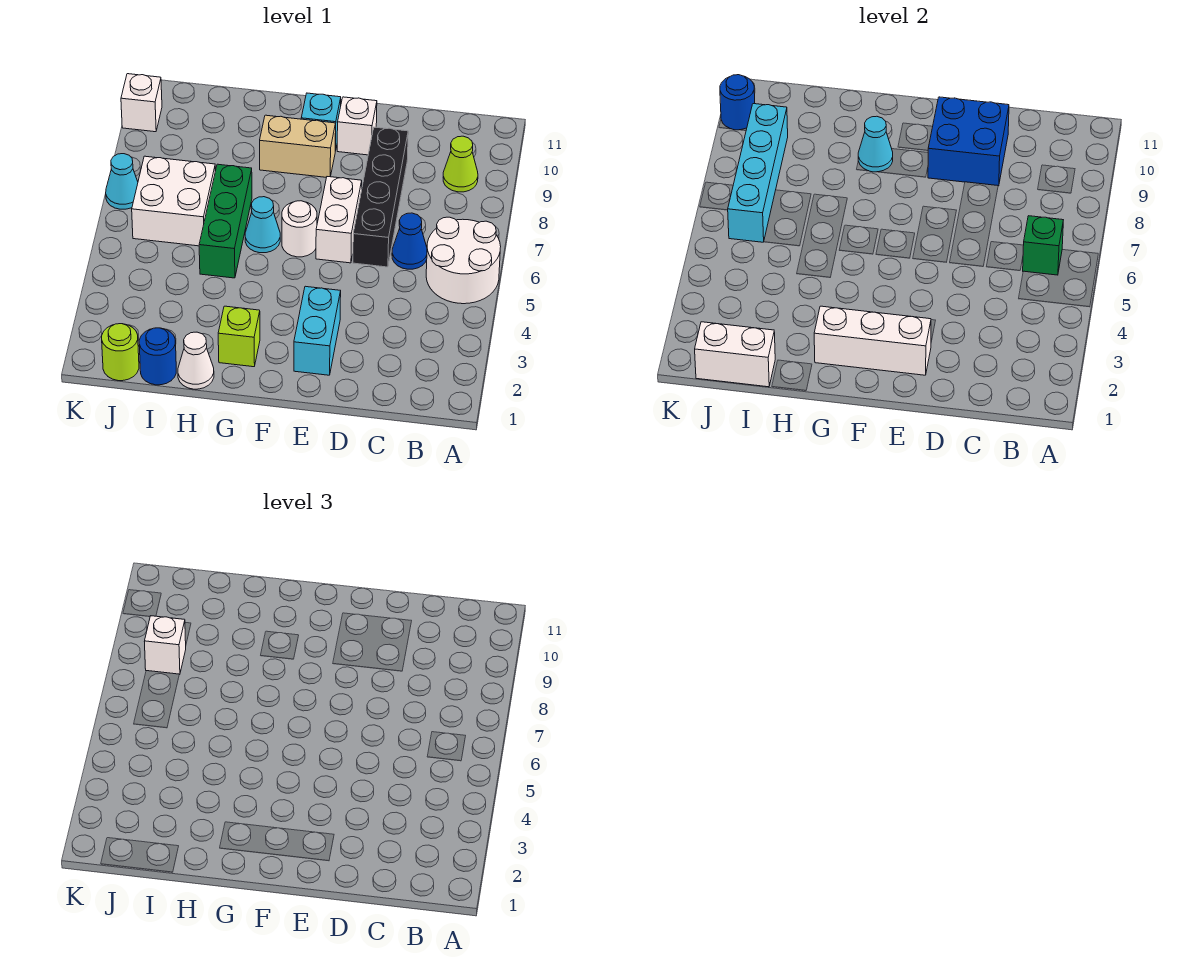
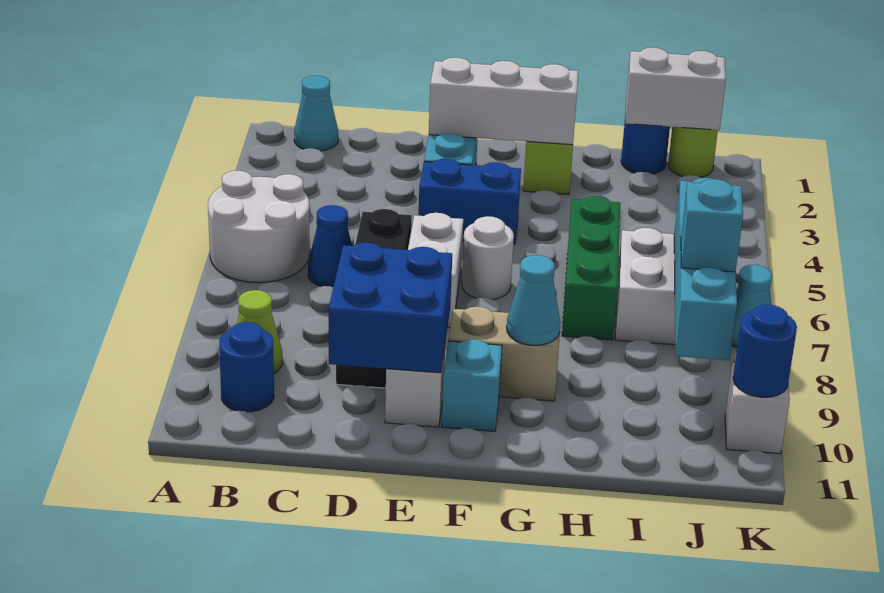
green brick B6 level 2 -> none
none -> blue round brick B10 level 1
none -> blue brick E4:F4 level 1
cyan cone G6 level 1 -> cyan cone B1 level 1
white cone H1 level 1 -> none
white brick J8 level 3 -> cyan brick J8 level 3

